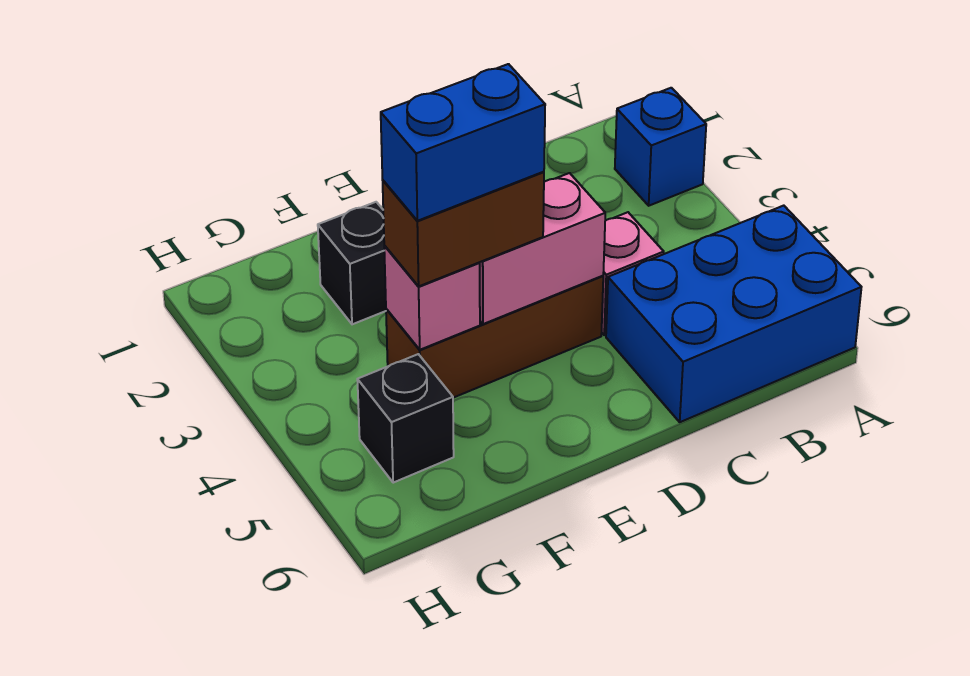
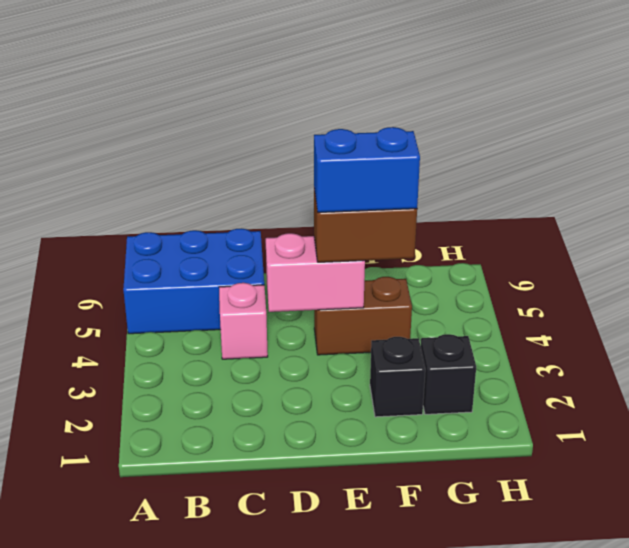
blue brick A2 level 1 -> none
brown brick D4:F4 level 1 -> brown brick E4:F4 level 1
pink brick F4 level 2 -> none
black brick G5 level 1 -> black brick G2 level 1

